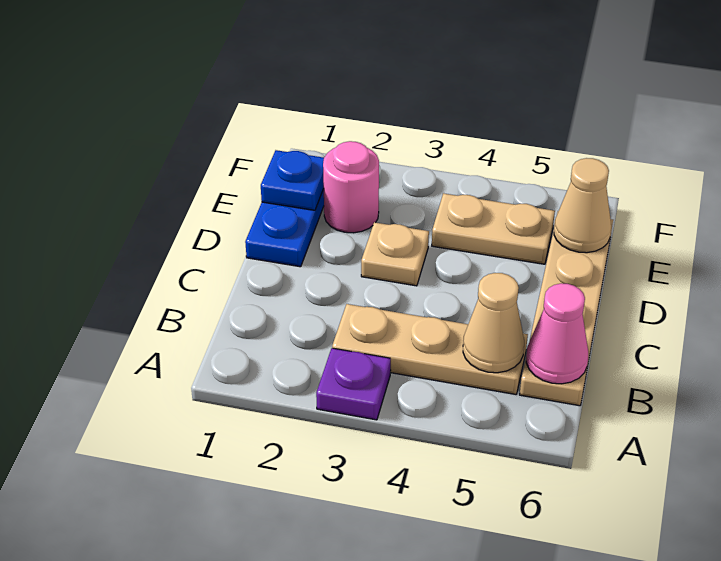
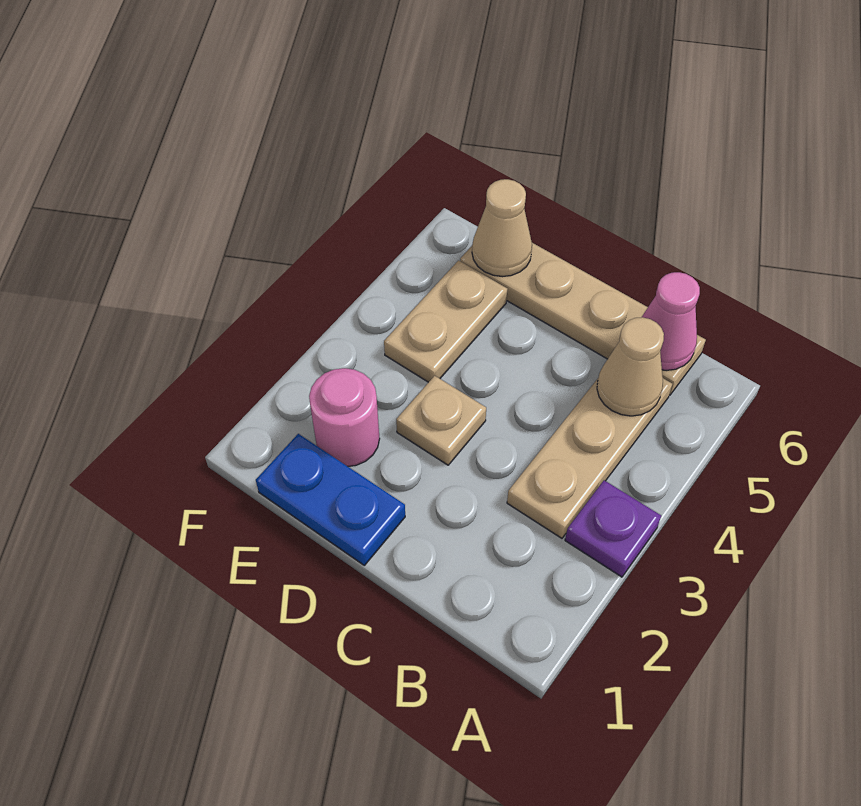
blue plate E1 level 2 -> none

